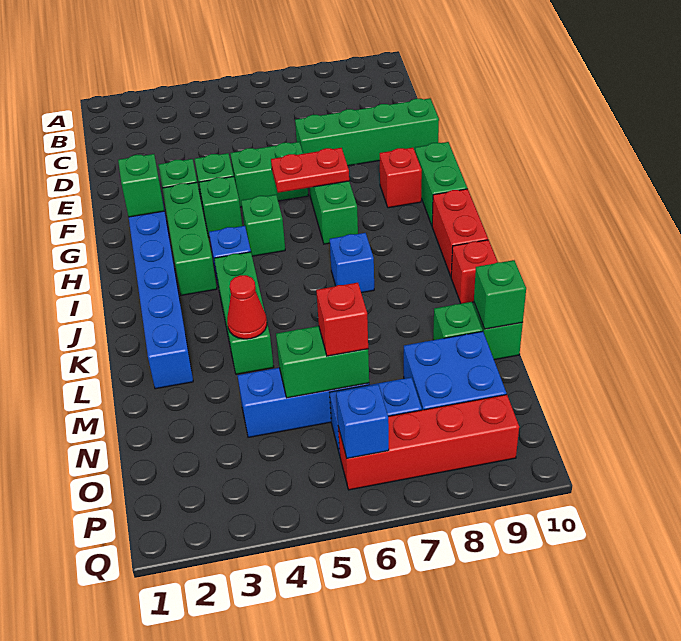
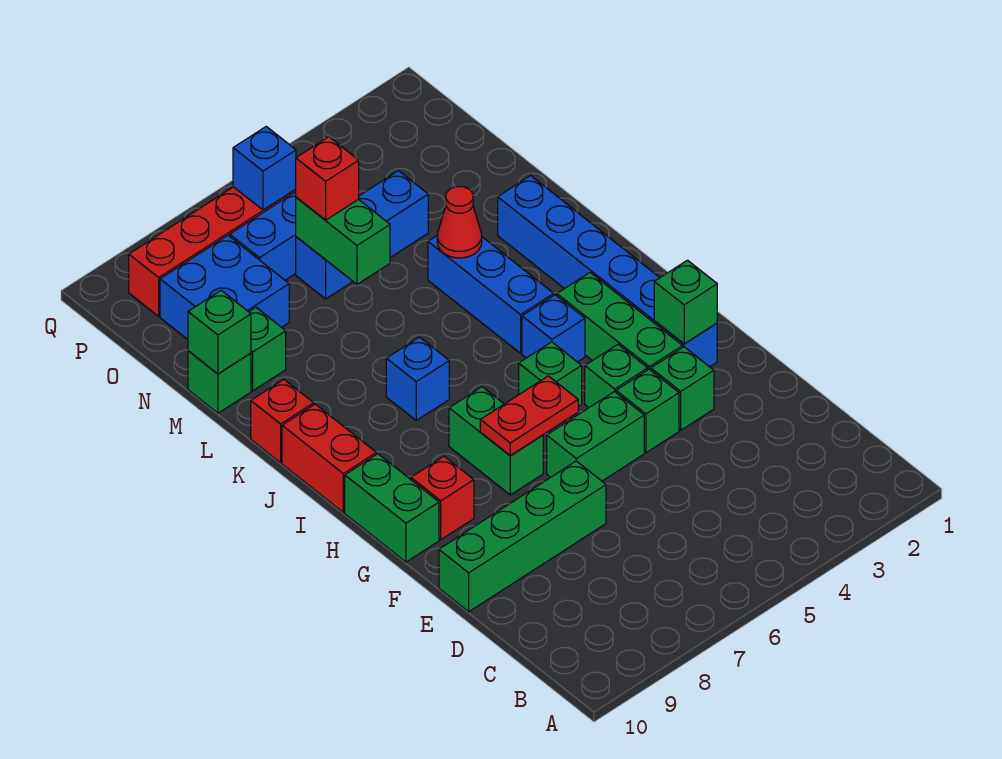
green brick J4:L4 level 1 -> blue brick J4:L4 level 1
green brick N5:N6 level 2 -> green brick M6:N6 level 2

